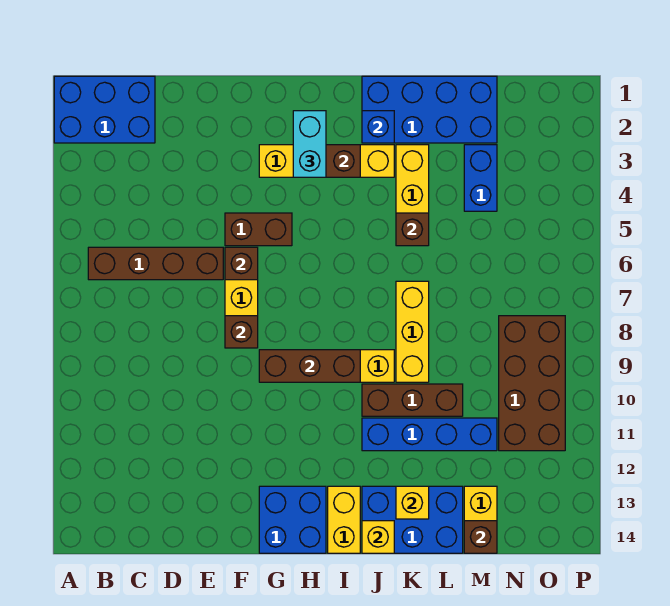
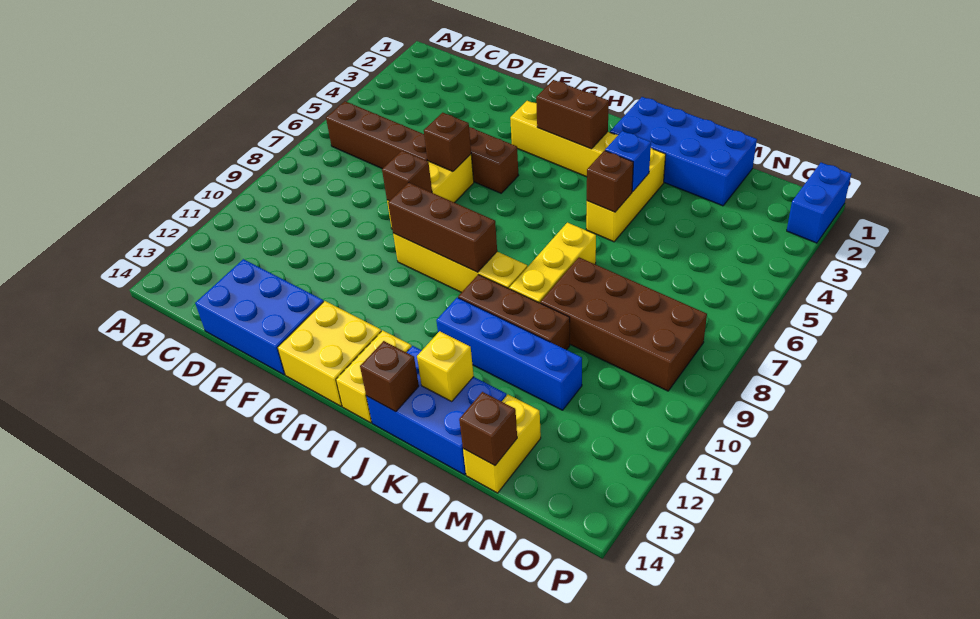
blue brick A1:C2 level 1 -> blue brick D13:F14 level 1
blue brick G13:H14 level 1 -> yellow brick G13:H14 level 1
cyan brick H2:H3 level 3 -> none
blue brick J2 level 2 -> blue brick K4 level 2
yellow brick J14 level 2 -> brown brick J14 level 2
blue brick M3:M4 level 1 -> blue brick P1:P2 level 1
brown brick N8:O11 level 1 -> brown brick L8:O9 level 1

